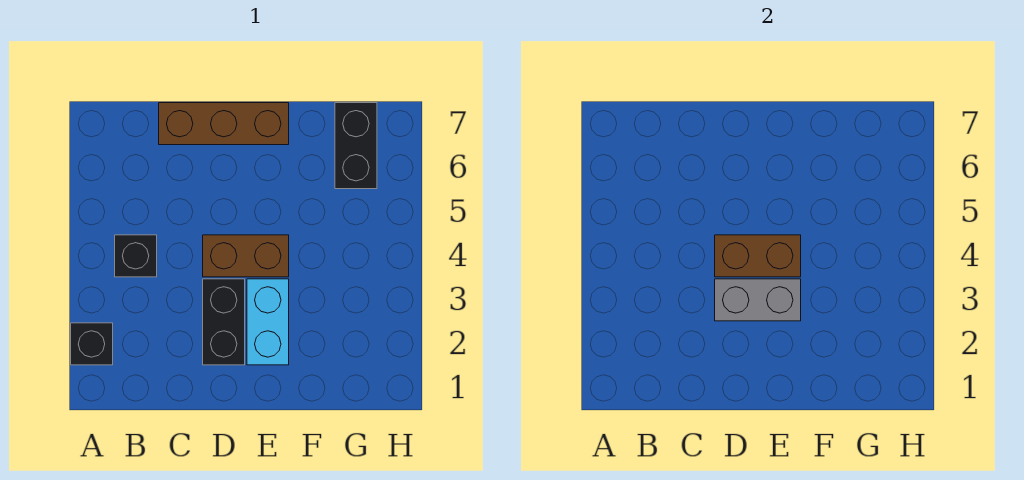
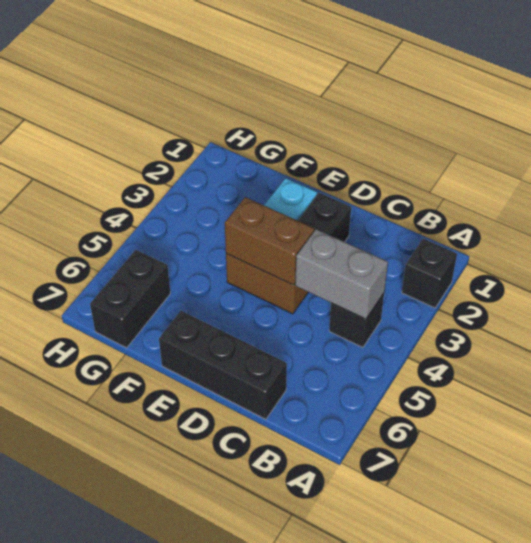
brown brick C7:E7 level 1 -> black brick C7:E7 level 1
grey brick D3:E3 level 2 -> grey brick B4:C4 level 2

